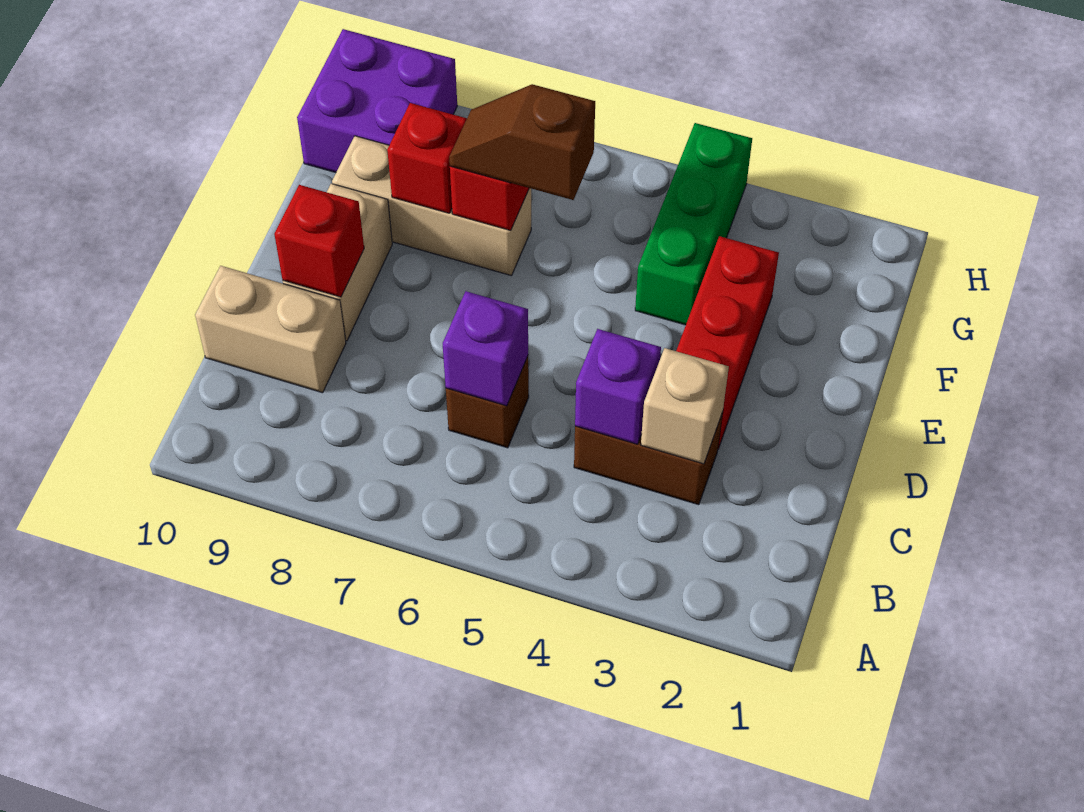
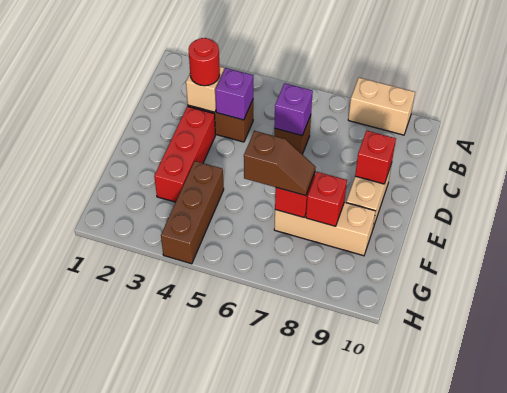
none -> red round brick C3 level 3
tan brick C9:C10 level 1 -> tan brick A8:A9 level 1
green brick F4:H4 level 1 -> brown brick F4:H4 level 1
purple brick G9:H10 level 1 -> none

